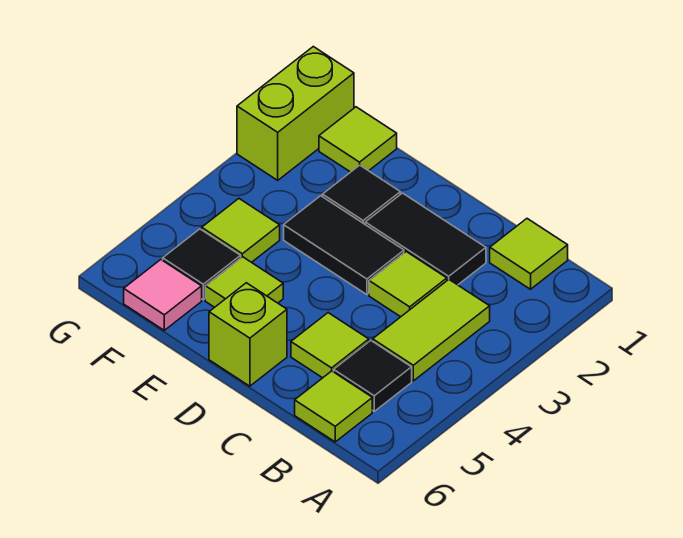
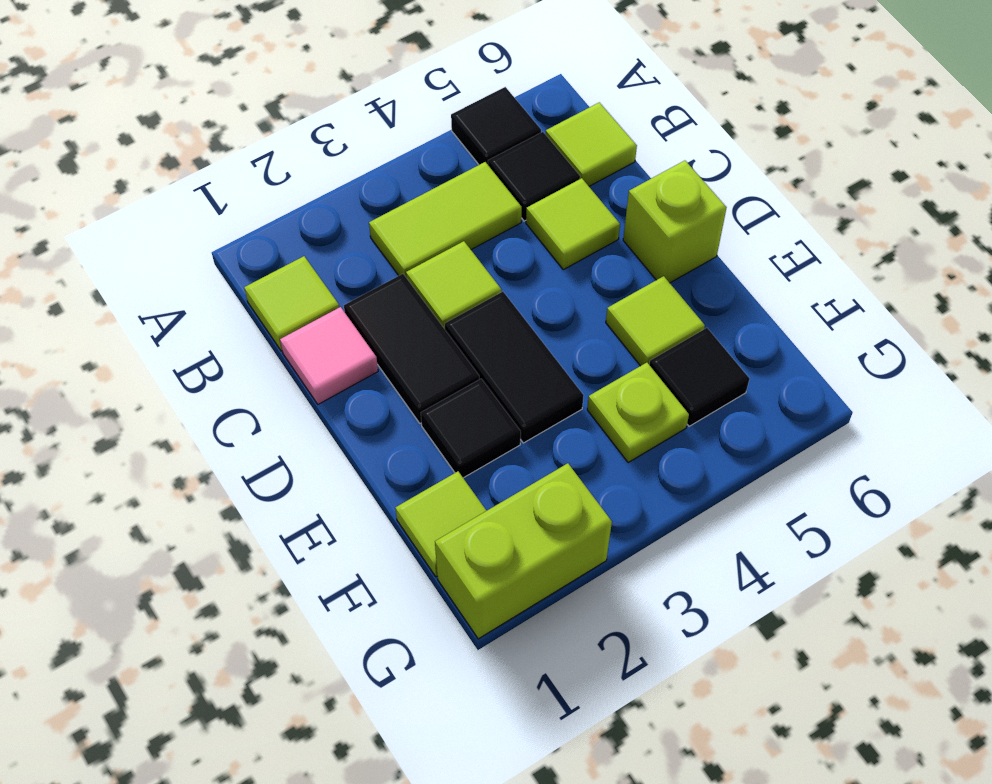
none -> black tile A5 level 1
lime tile F4 level 1 -> lime plate F4 level 1
pink tile F6 level 1 -> pink tile C1 level 1

